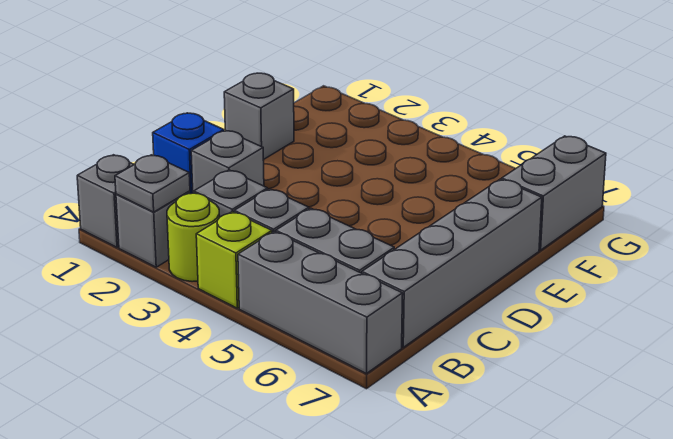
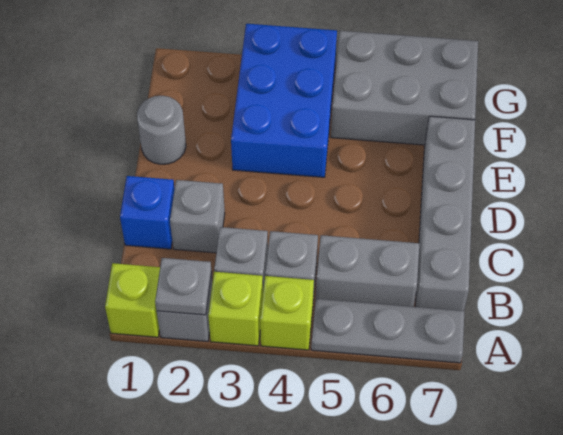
grey brick A1 level 1 -> lime brick A1 level 1
lime round brick A3 level 1 -> lime brick A3 level 1
grey brick A5:A7 level 1 -> grey plate A5:A7 level 1
grey brick E1 level 1 -> grey round brick E1 level 1
none -> blue brick E3:G4 level 1
grey brick F7:G7 level 1 -> grey brick F5:G7 level 1

